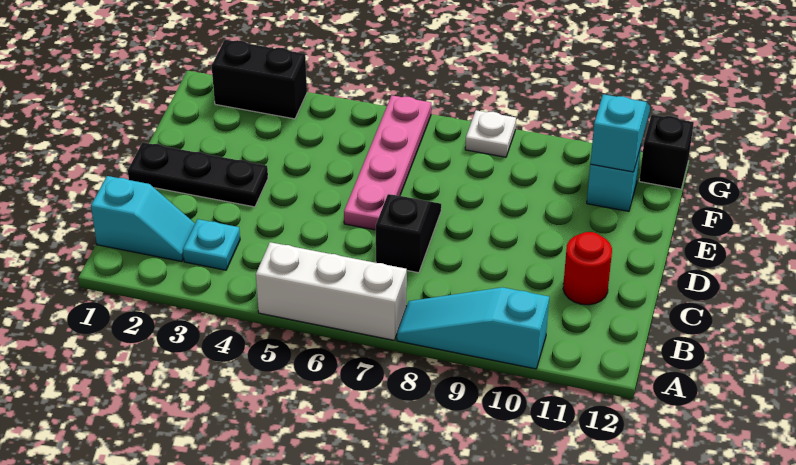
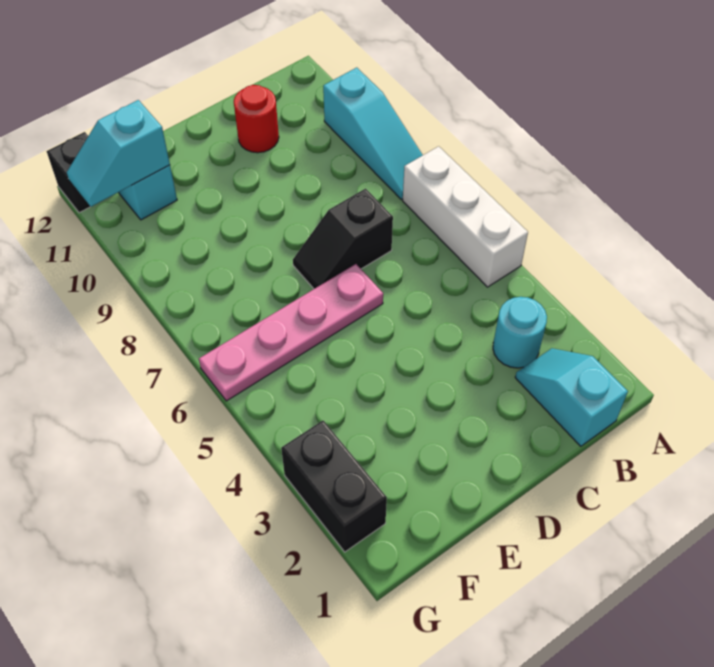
cyan plate B3 level 1 -> cyan round brick B3 level 1
black plate D1:D3 level 1 -> none
white plate G8 level 1 -> none

